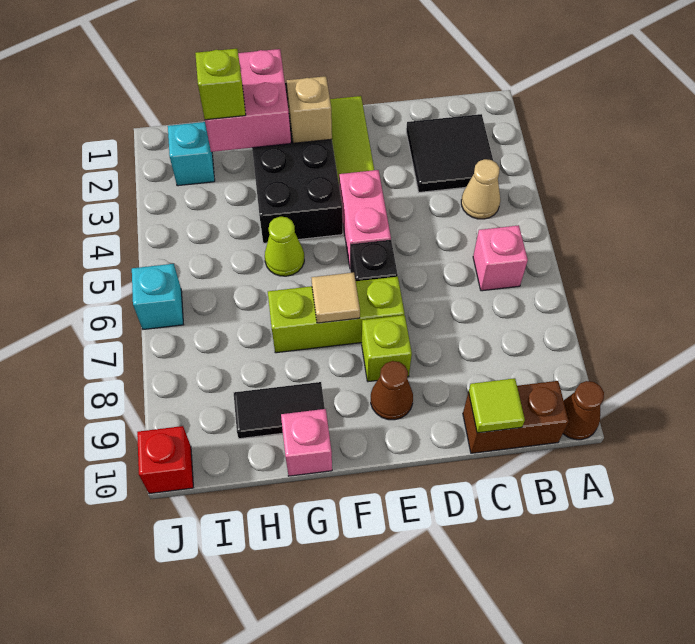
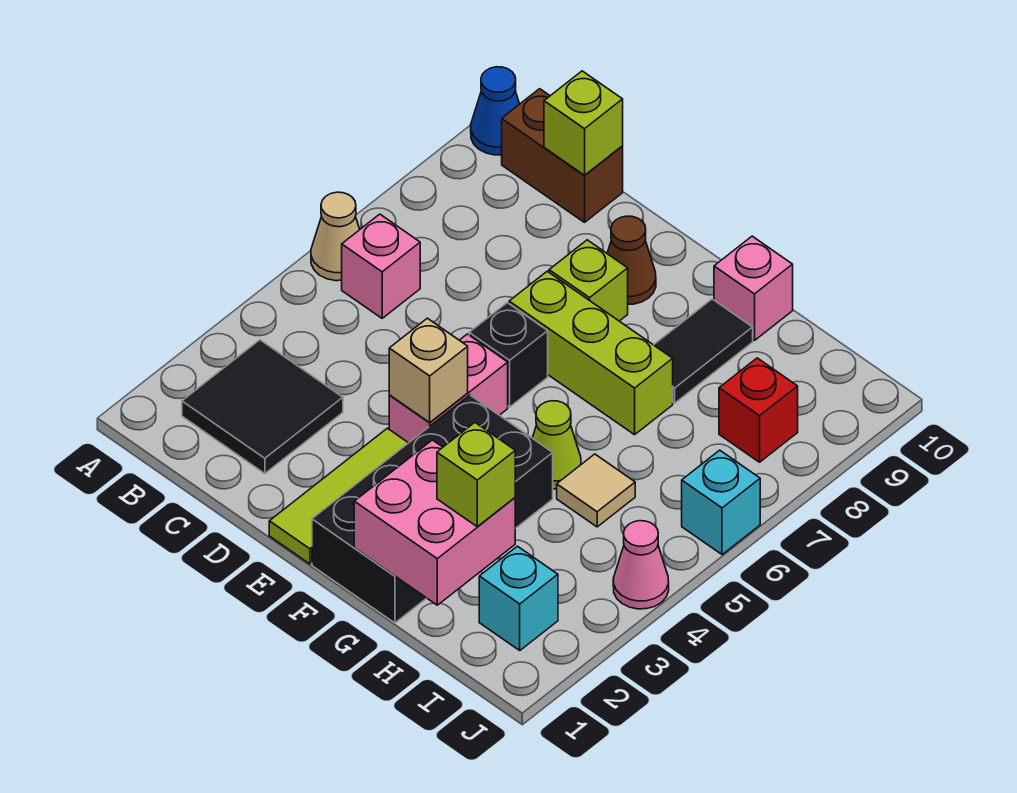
brown cone A10 level 1 -> blue cone A10 level 1
tan cone B4 level 1 -> tan cone A6 level 1
lime tile C10 level 2 -> lime brick C10 level 2
tan brick F2 level 2 -> tan brick E4 level 2
tan tile F7 level 2 -> tan tile H5 level 1
black tile G9:H9 level 1 -> black tile G8:G9 level 1
none -> pink cone J4 level 1
red brick J10 level 1 -> red brick I8 level 1

